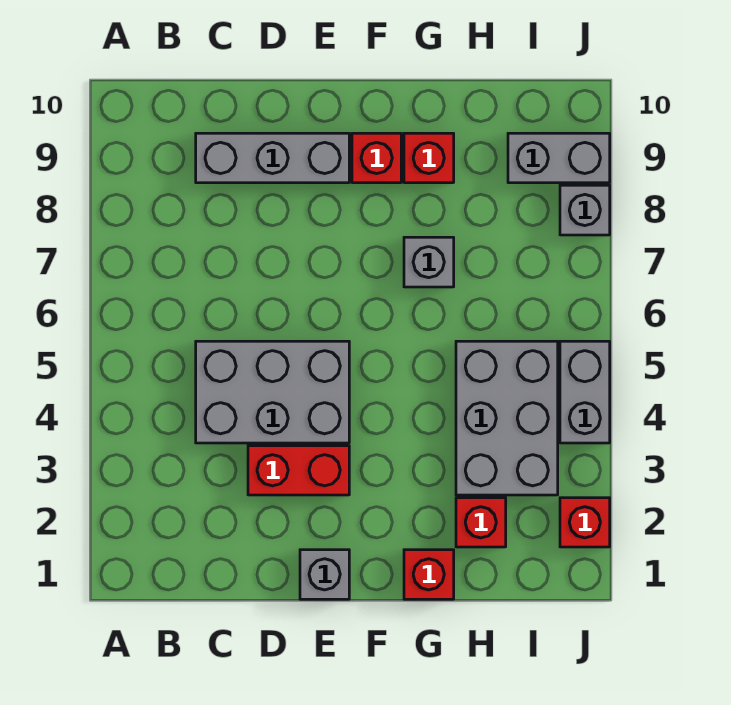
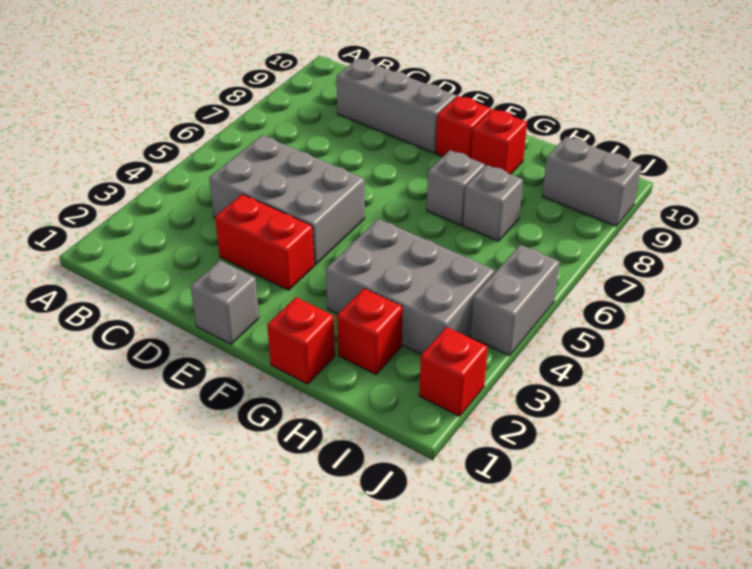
grey brick H3:I5 level 1 -> grey brick G3:I4 level 1
grey brick J8 level 1 -> grey brick H7 level 1

